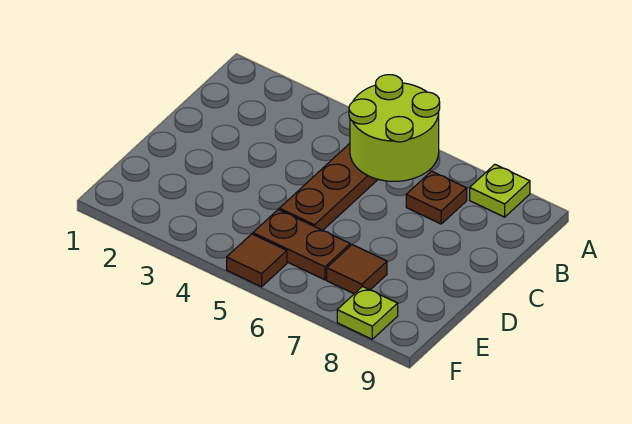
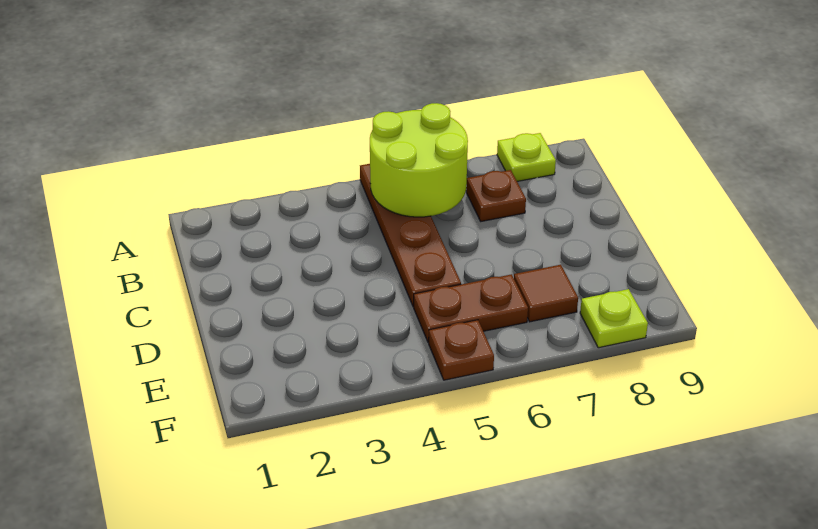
brown tile F5 level 1 -> brown plate F5 level 1

